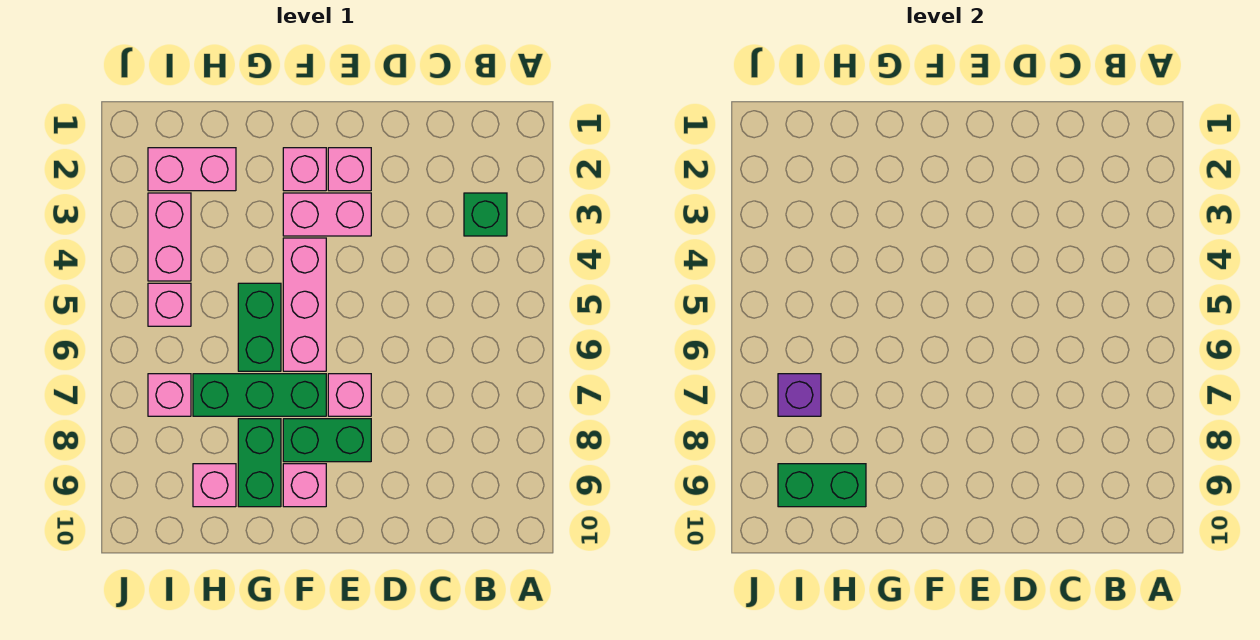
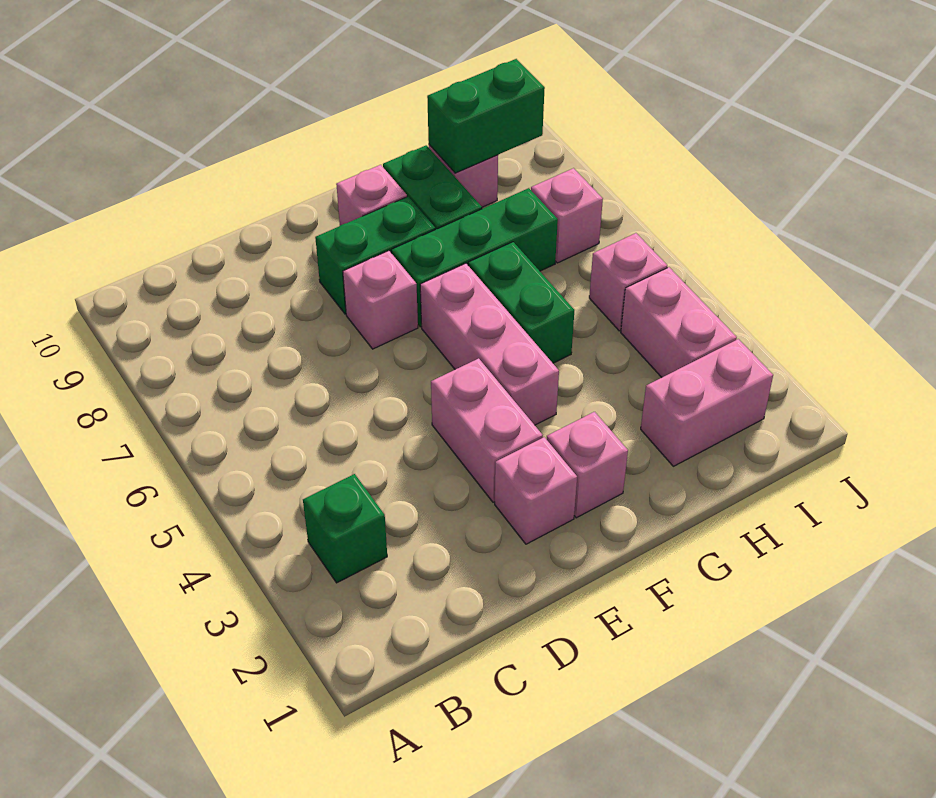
pink brick E3:F3 level 1 -> pink brick E3:E4 level 1
purple brick I7 level 2 -> none

